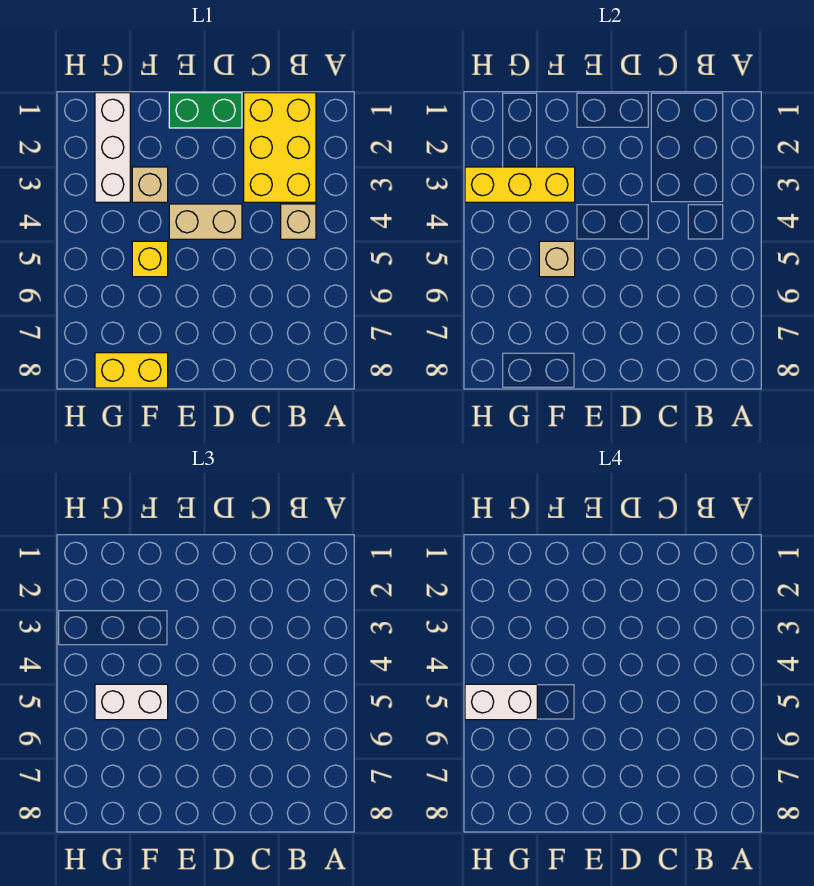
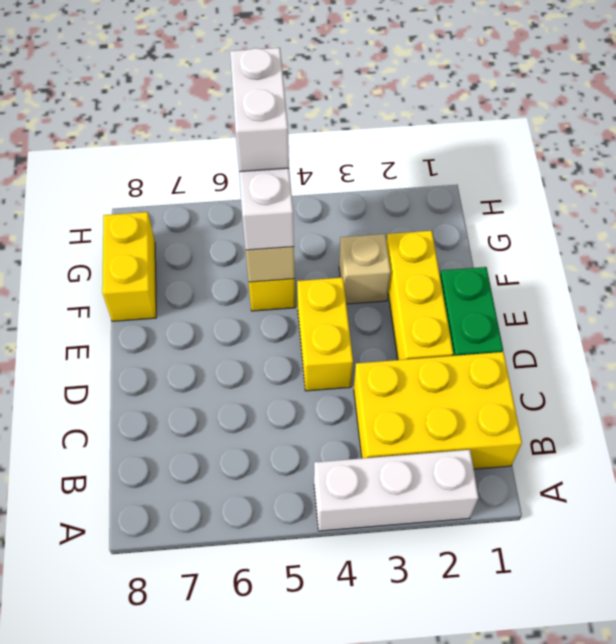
tan brick B4 level 1 -> none
tan brick D4:E4 level 1 -> yellow brick D4:E4 level 1
yellow brick F3:H3 level 2 -> yellow brick D2:F2 level 1
white brick G1:G3 level 1 -> white brick A2:A4 level 1

